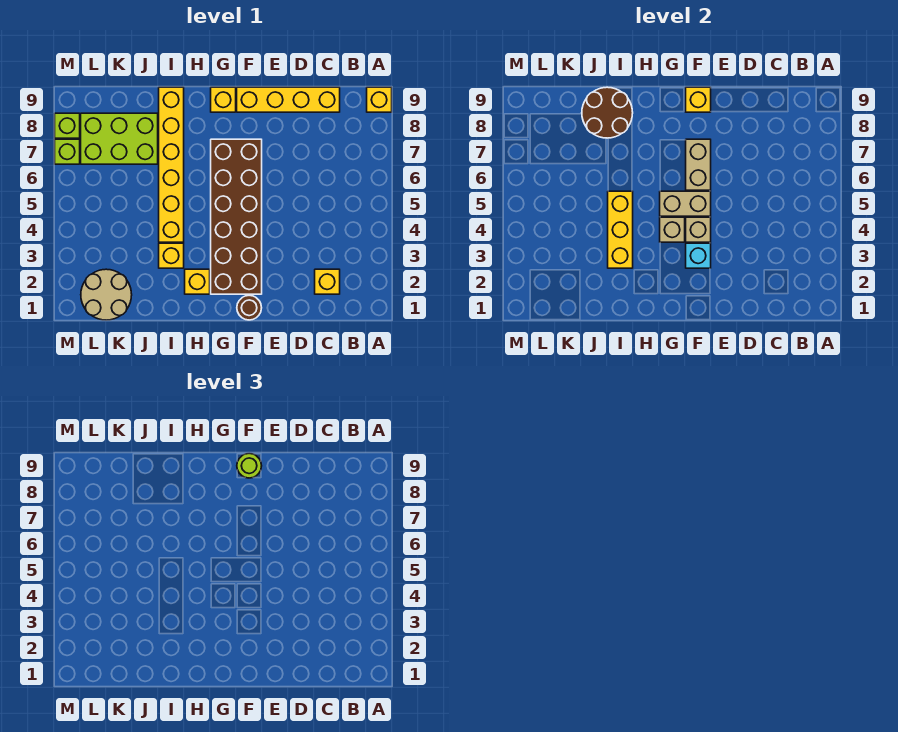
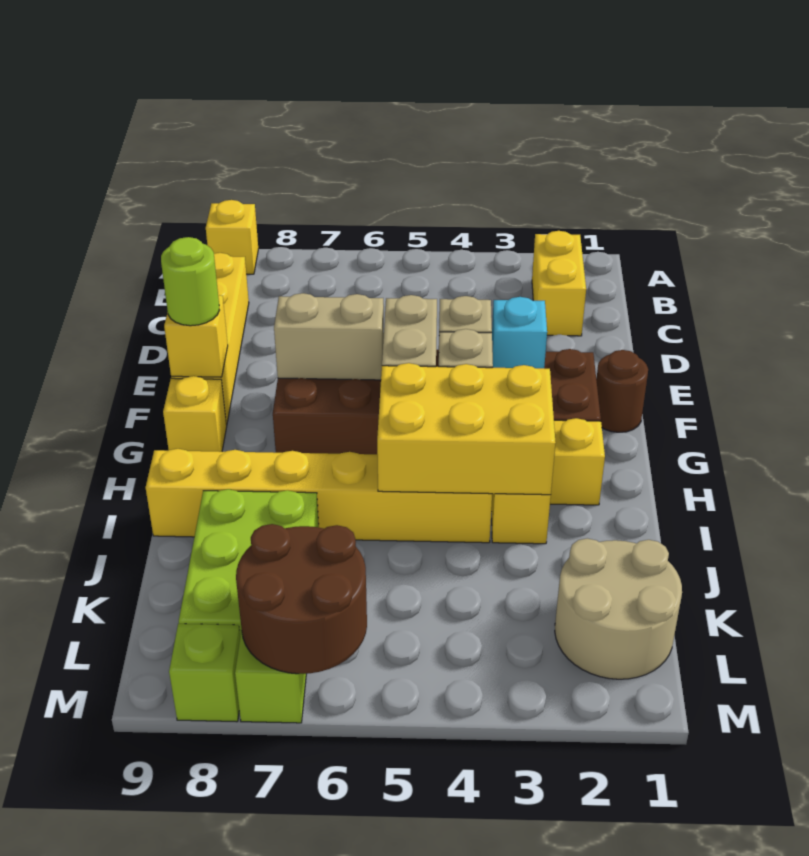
yellow brick C2 level 1 -> yellow brick B2:C2 level 1
yellow brick I3:I5 level 2 -> yellow brick H3:I5 level 2
brown round brick I8:J9 level 2 -> brown round brick L6:M7 level 2

